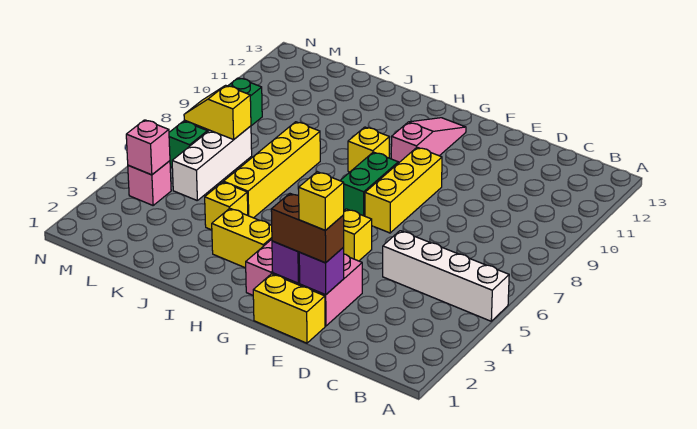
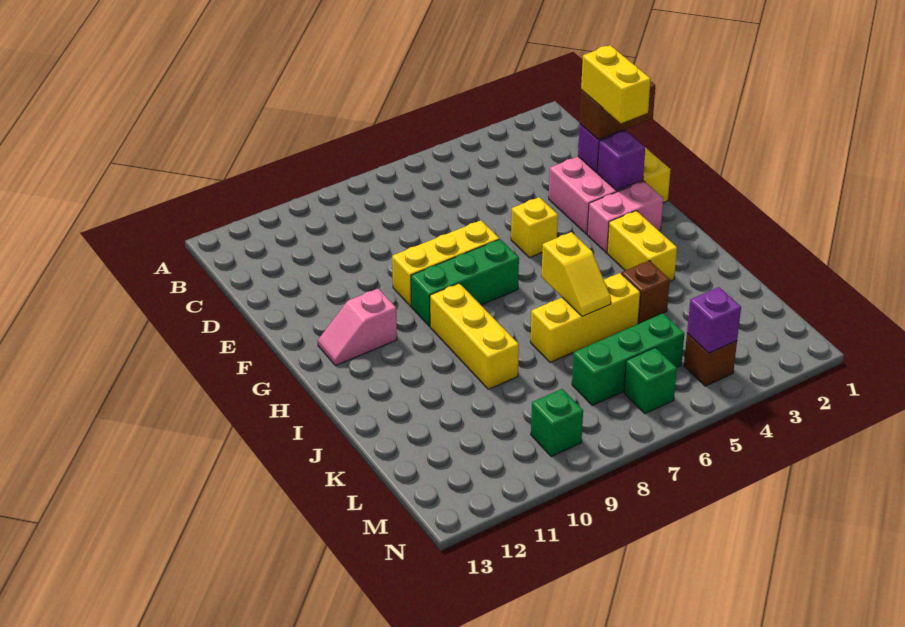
white brick A5:D5 level 1 -> none
brown brick E2:F2 level 3 -> brown brick E1:E2 level 3
yellow brick E2 level 4 -> yellow brick E2:F2 level 4
green brick G7:G8 level 1 -> green brick G7:G9 level 1
pink slope G10:G12 level 1 top 10 -> pink slope G11:G12 level 1 top 11
yellow brick H9 level 1 -> yellow brick H9:J9 level 1
yellow brick J4 level 1 -> brown brick J4 level 1
yellow brick J5:J8 level 1 -> yellow brick J5:J7 level 1
white brick L5:L7 level 1 -> green brick L5:L7 level 1
yellow slope L7:M7 level 2 top L -> yellow slope I6:J6 level 2 top I
pink brick M4 level 1 -> brown brick M4 level 1
pink brick M4 level 2 -> purple brick M4 level 2

